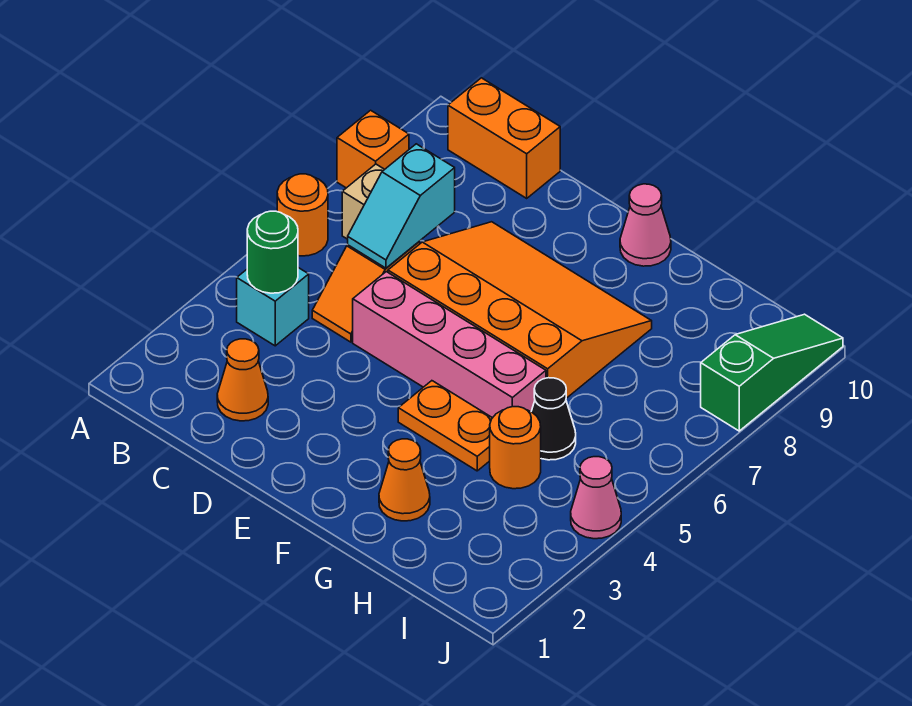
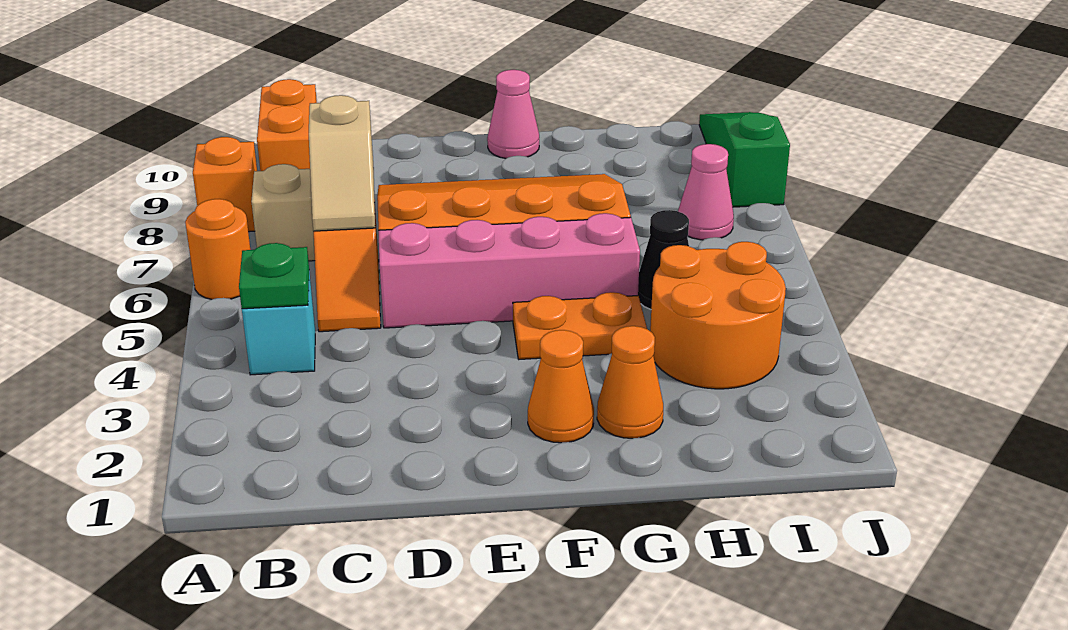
green round brick B4 level 2 -> green plate B4 level 2
orange brick B10:C10 level 1 -> orange brick B9:B10 level 1
orange cone C2 level 1 -> orange cone F2 level 1
cyan slope C6:C7 level 2 top 7 -> tan slope C6:C7 level 2 top 7
orange round brick H4 level 1 -> orange round brick H3:I4 level 1
pink cone J4 level 1 -> pink cone I7 level 1

